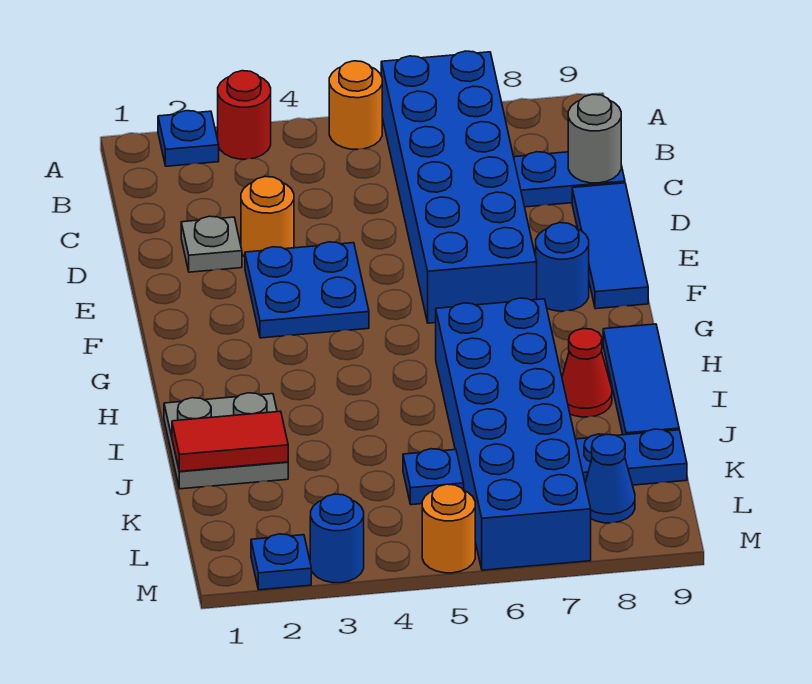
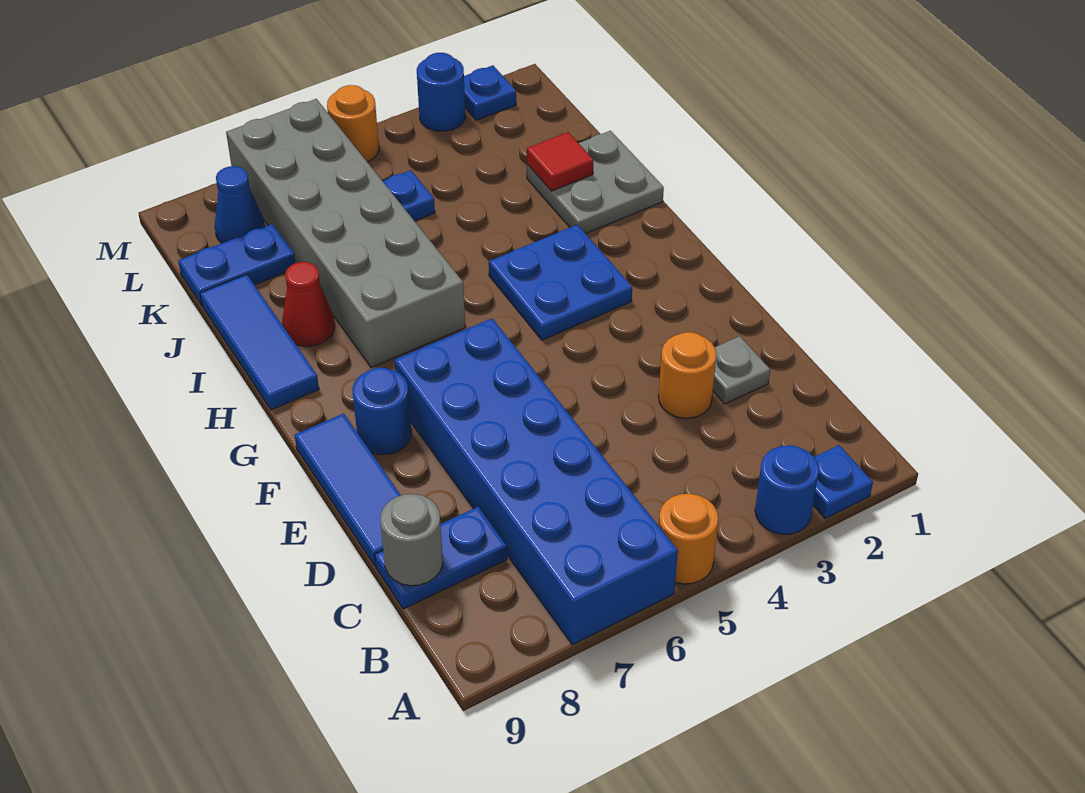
red round brick A3 level 1 -> blue round brick A3 level 1
blue plate E3:F4 level 1 -> blue plate G3:H4 level 1
blue brick H6:M7 level 1 -> grey brick H6:M7 level 1
red tile J1:J2 level 2 -> red tile J2 level 2

